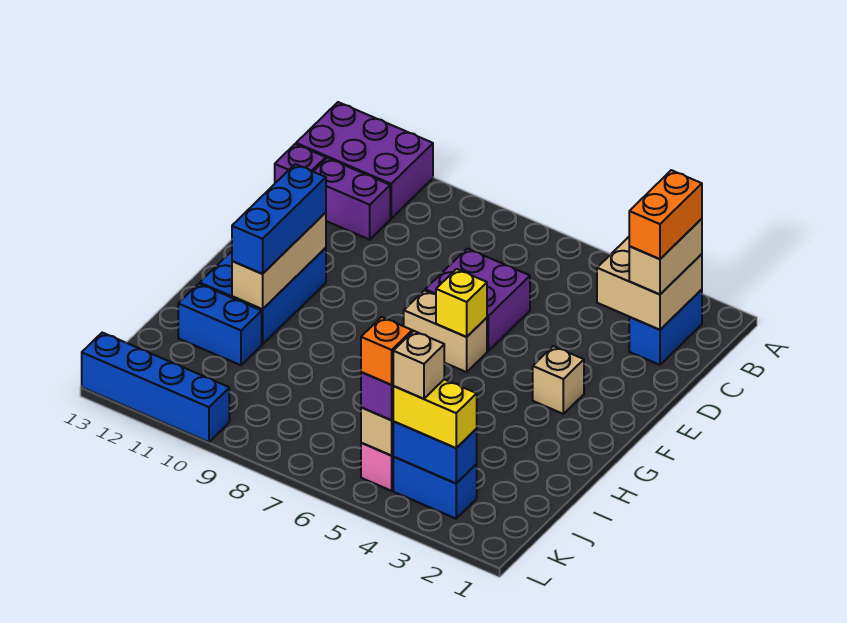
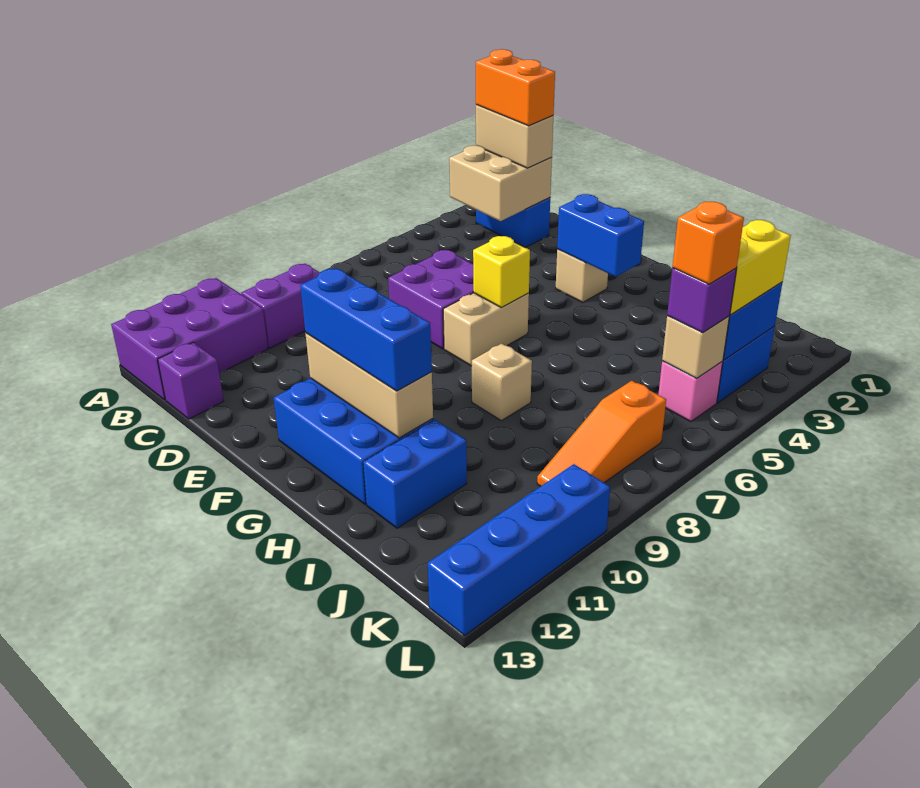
purple brick C11:C12 level 1 -> purple brick B9:B10 level 1
none -> blue brick F3:G3 level 2
tan brick K4 level 4 -> tan brick H8 level 1
none -> orange slope K7:K9 level 1 top 7

